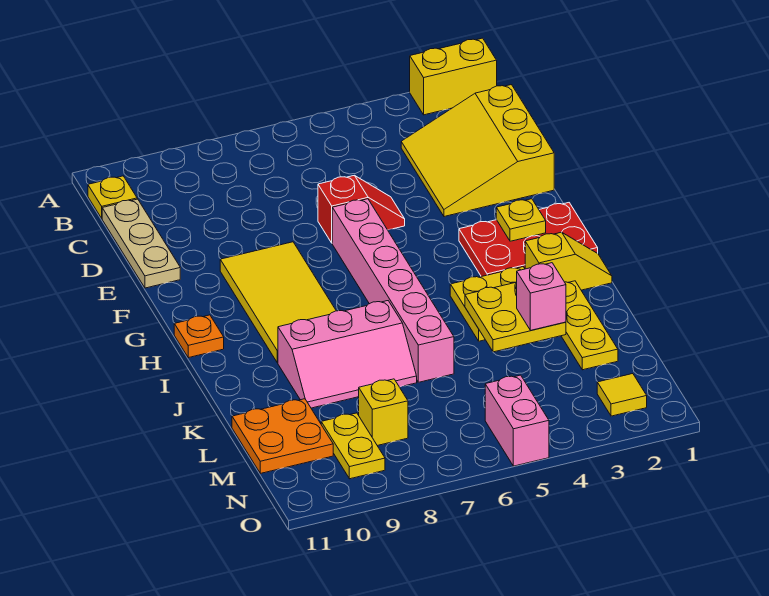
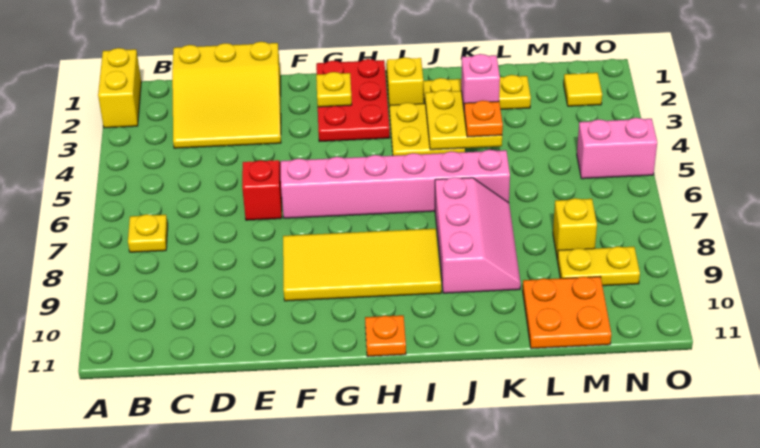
yellow plate B11 level 1 -> yellow plate B7 level 1
tan plate C11:E11 level 1 -> none
none -> orange plate K4 level 3

